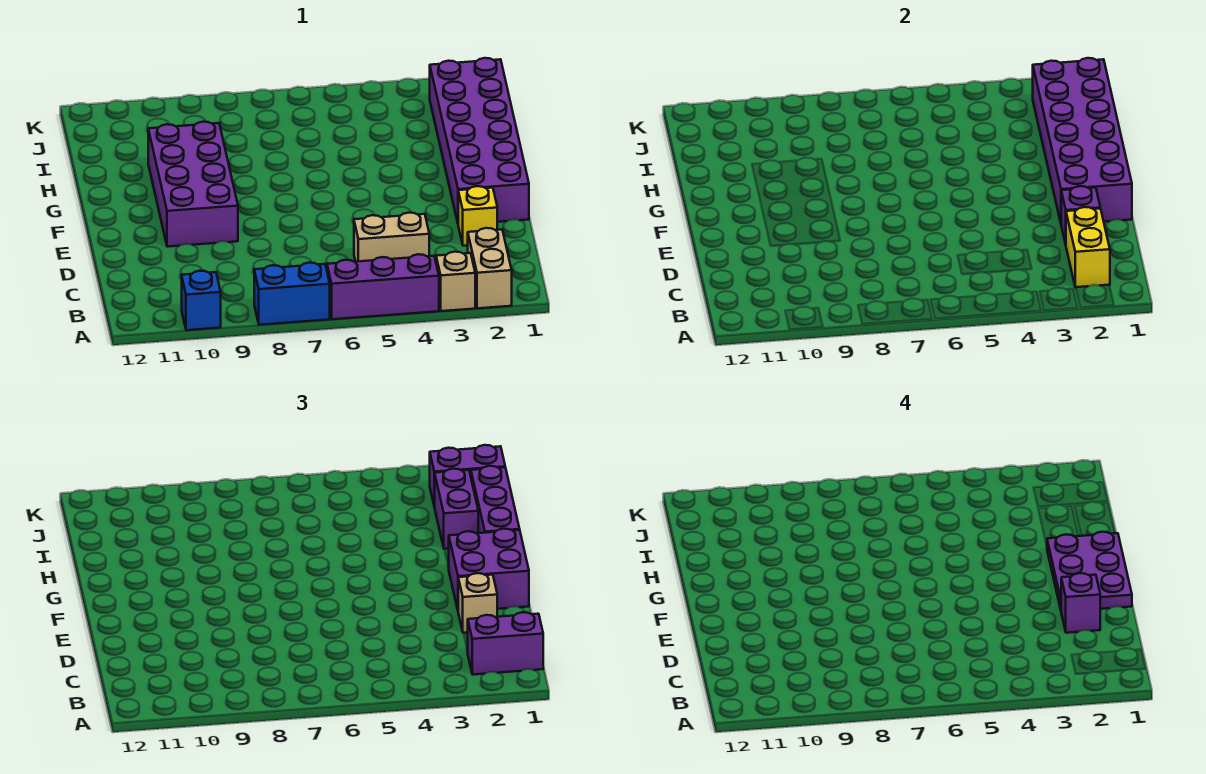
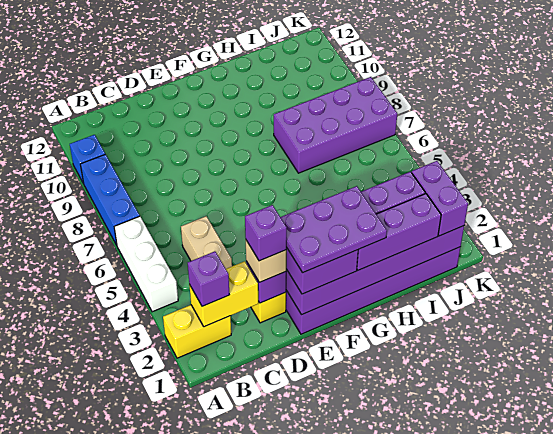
tan brick A2:B2 level 1 -> yellow brick A2:B2 level 1
tan brick A3 level 1 -> none
purple brick A4:A6 level 1 -> white brick A4:A6 level 1
blue brick A7:A8 level 1 -> blue brick A7:A9 level 1
purple brick B1:B2 level 3 -> purple brick B2 level 3
purple brick E9:H10 level 1 -> purple brick H7:K8 level 1

